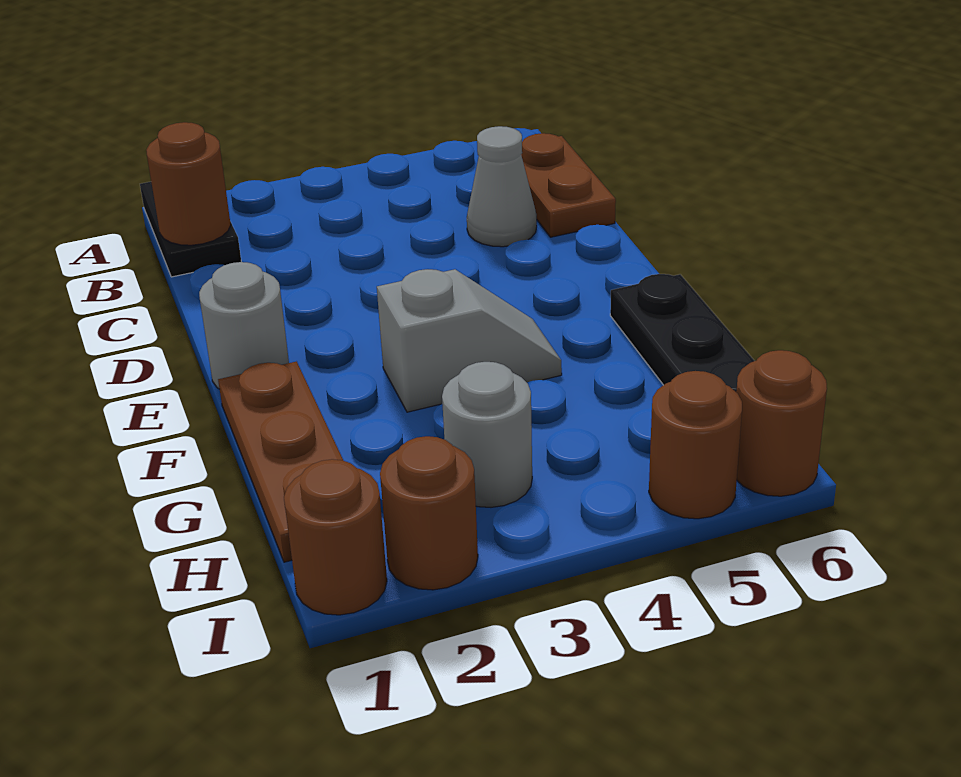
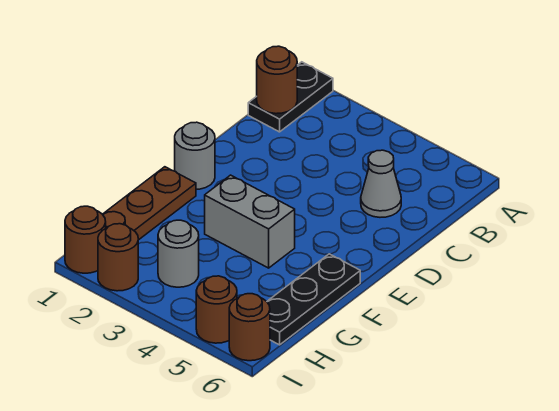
brown plate B6:C6 level 1 -> none
grey slope F3:F4 level 1 top 3 -> grey brick F3:F4 level 1

